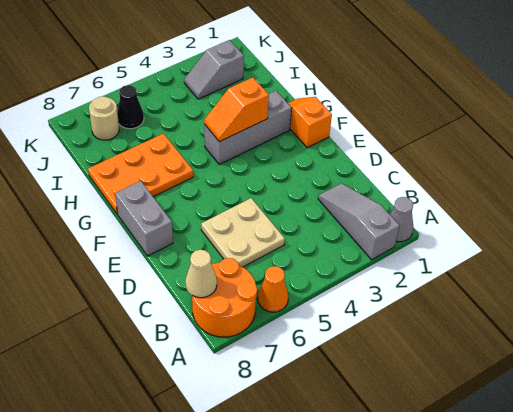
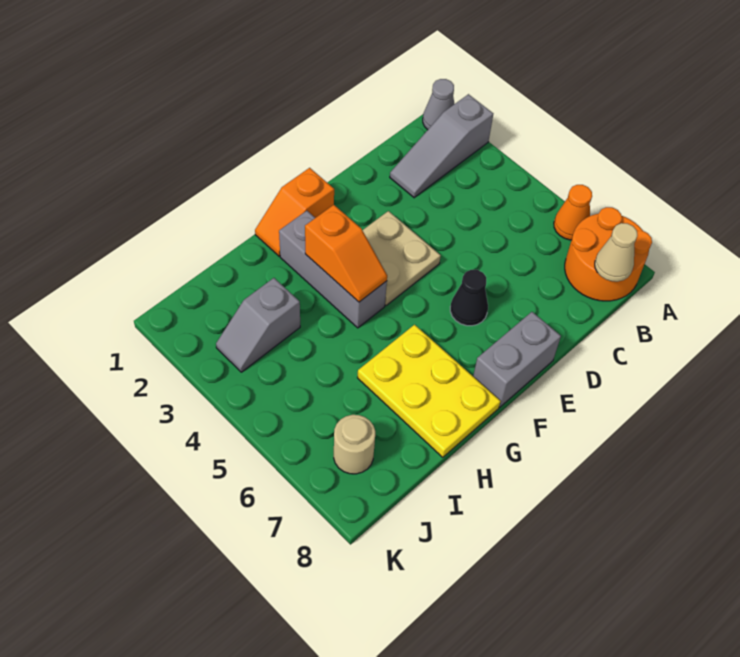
tan plate C5:D6 level 1 -> tan plate E3:F4 level 1
orange plate G6:H8 level 1 -> yellow plate G6:H8 level 1
grey slope J2:J3 level 1 top 2 -> grey slope I3:J3 level 1 top I
black cone J6 level 1 -> black cone E6 level 1

